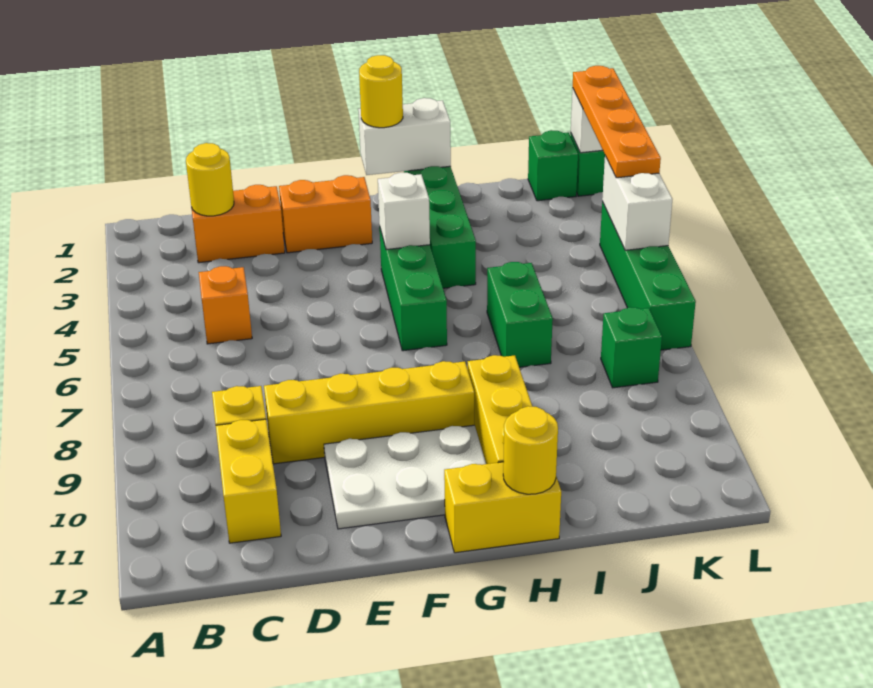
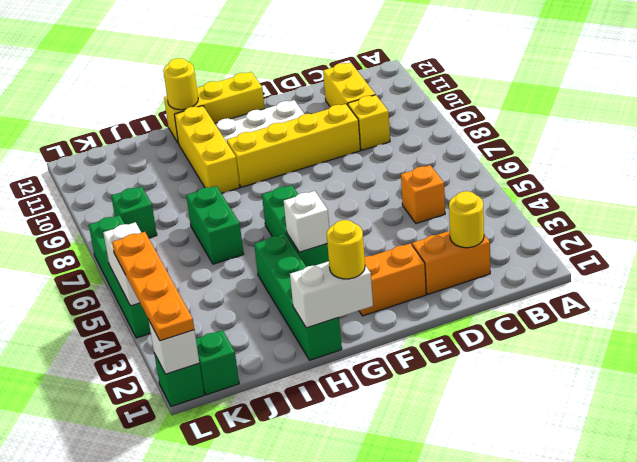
yellow brick G12:H12 level 1 -> yellow brick F12:H12 level 1

